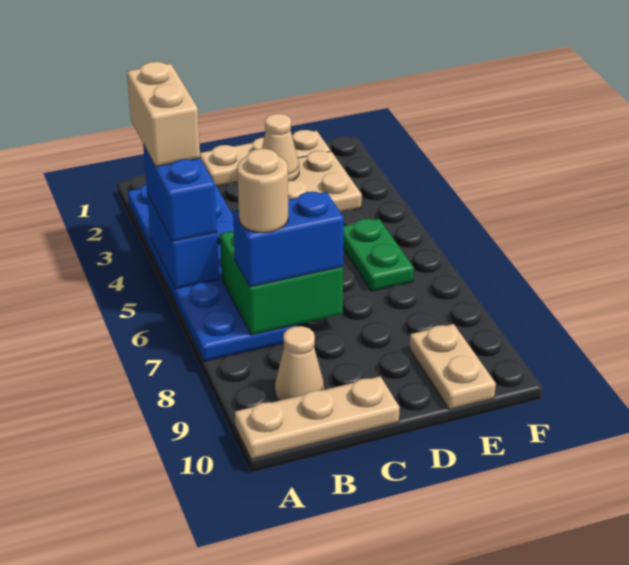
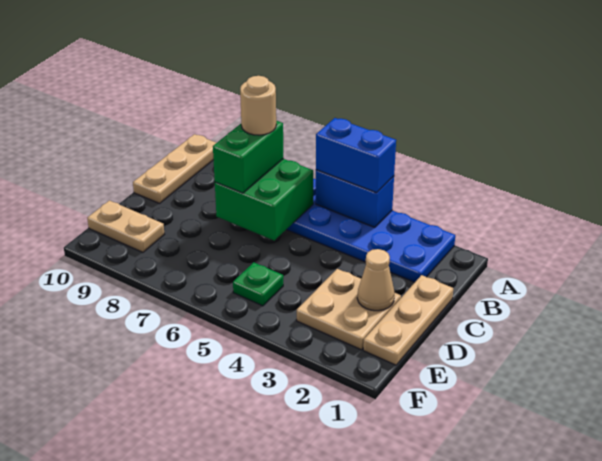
tan brick A3:A4 level 4 -> none
blue brick B7:C7 level 3 -> green brick B7:C7 level 3
tan cone B9 level 1 -> none
green plate E5:E6 level 1 -> green plate E5 level 1

